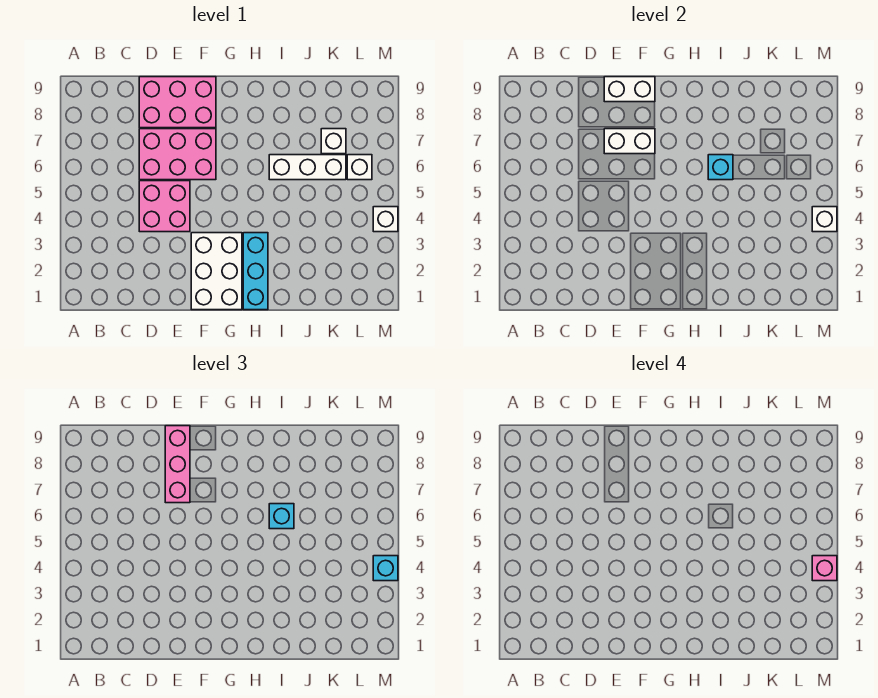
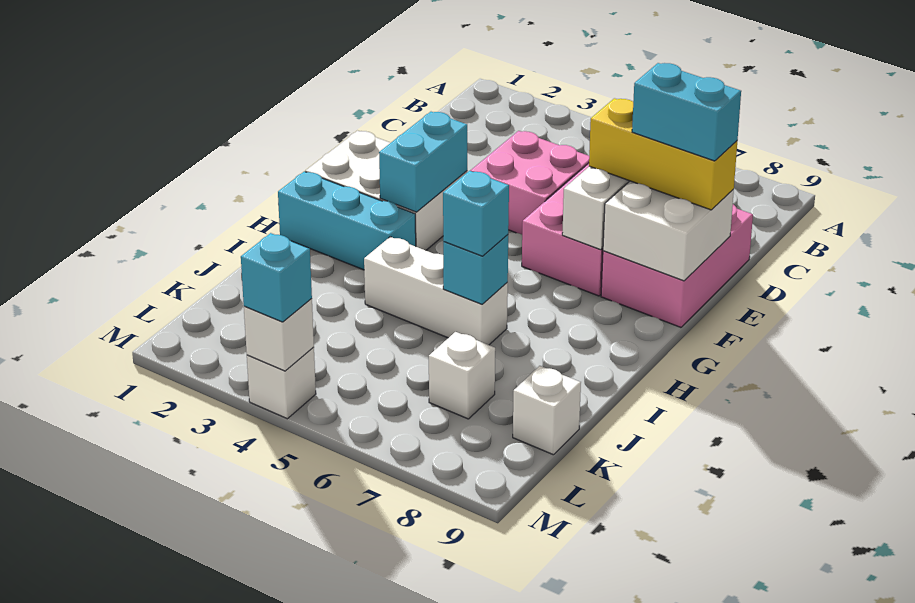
pink brick E7:E9 level 3 -> yellow brick E7:E9 level 3
none -> cyan brick E8:E9 level 4
white brick E9:F9 level 2 -> white brick E8:F9 level 2
none -> cyan brick F3:G3 level 2
white brick I6:K6 level 1 -> white brick I4:I6 level 1
white brick L6 level 1 -> white brick K9 level 1
pink brick M4 level 4 -> none

